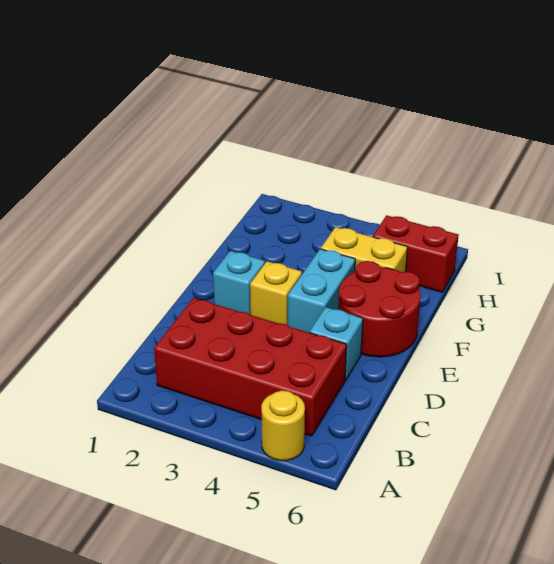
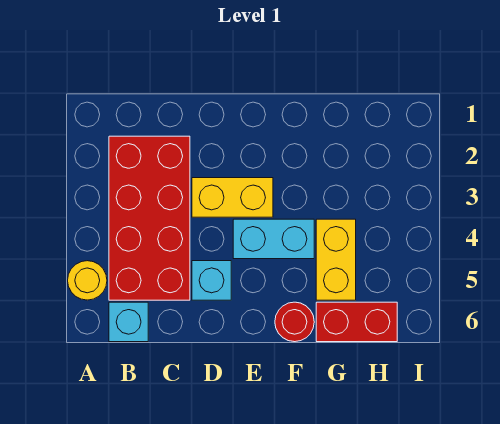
cyan brick E2 level 1 -> cyan brick B6 level 1
yellow brick E3 level 1 -> yellow brick D3:E3 level 1
red round brick E5:F6 level 1 -> red round brick F6 level 1
red brick H5:H6 level 1 -> red brick G6:H6 level 1

